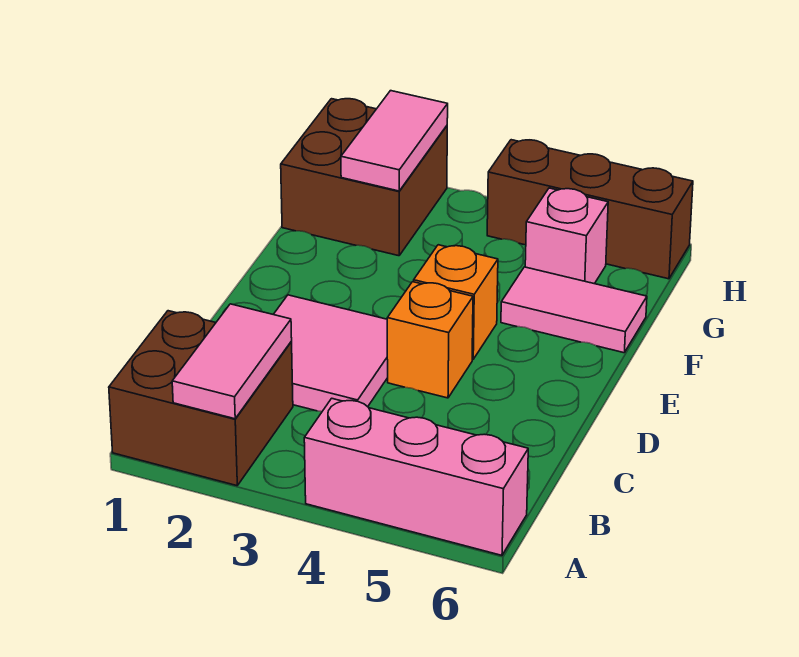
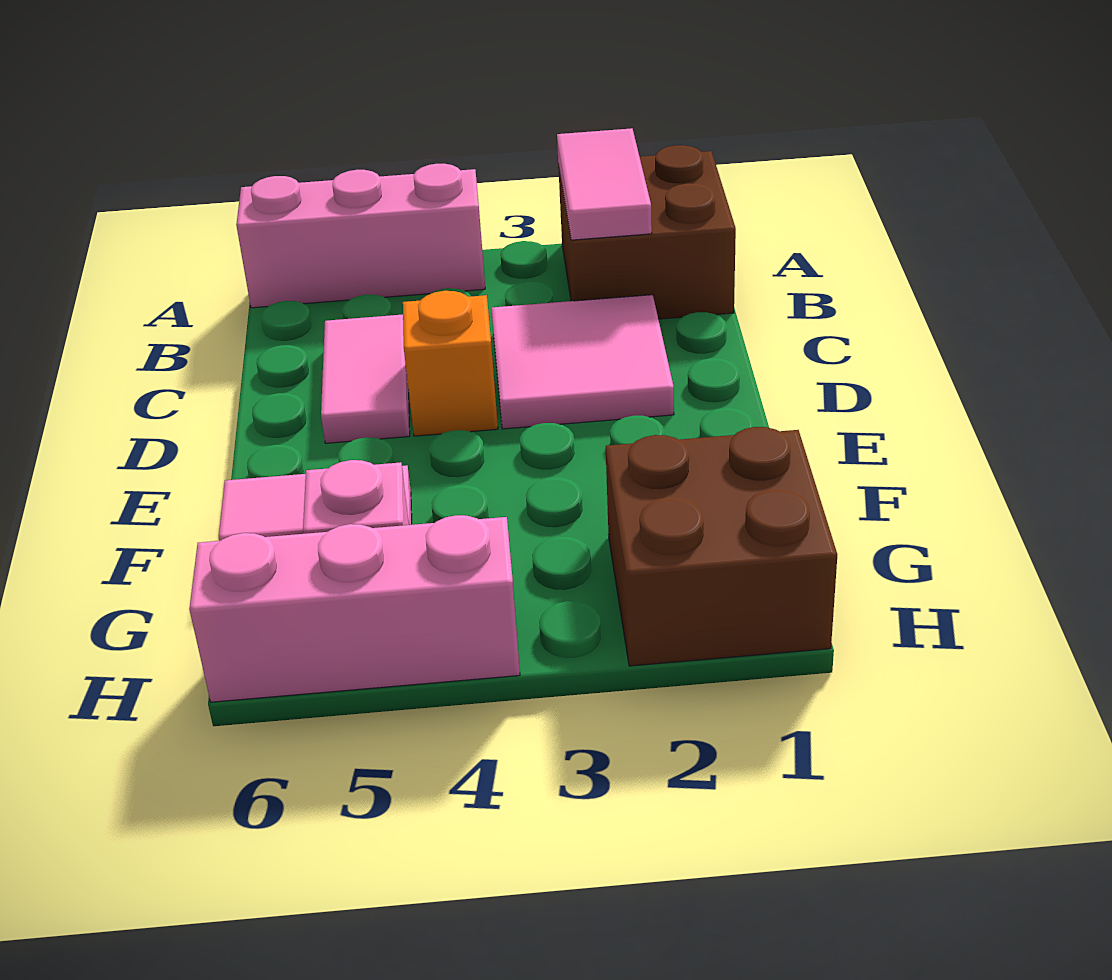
orange brick E4 level 1 -> none
pink tile G2:H2 level 2 -> pink tile C5:D5 level 1
brown brick H4:H6 level 1 -> pink brick H4:H6 level 1

